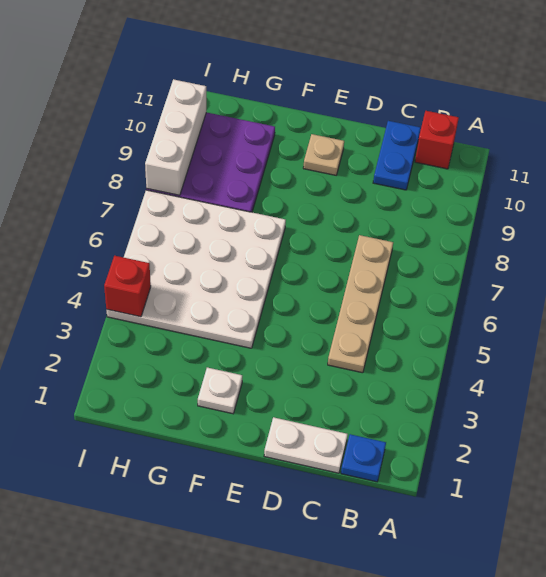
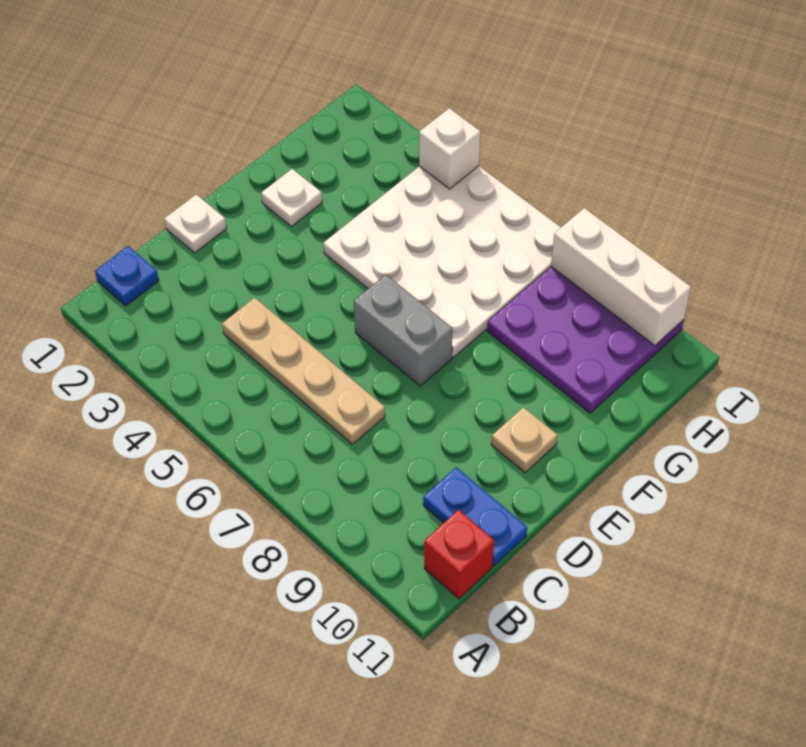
white plate C1:D1 level 1 -> white plate D1 level 1
none -> grey brick E6:E7 level 1
red brick I4 level 2 -> white brick I4 level 2

